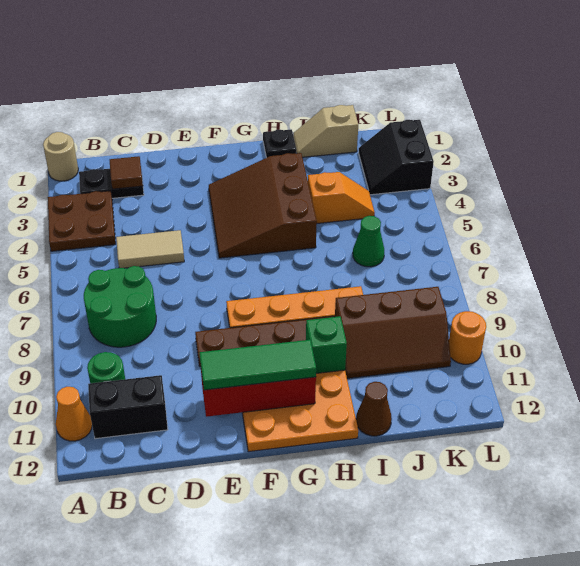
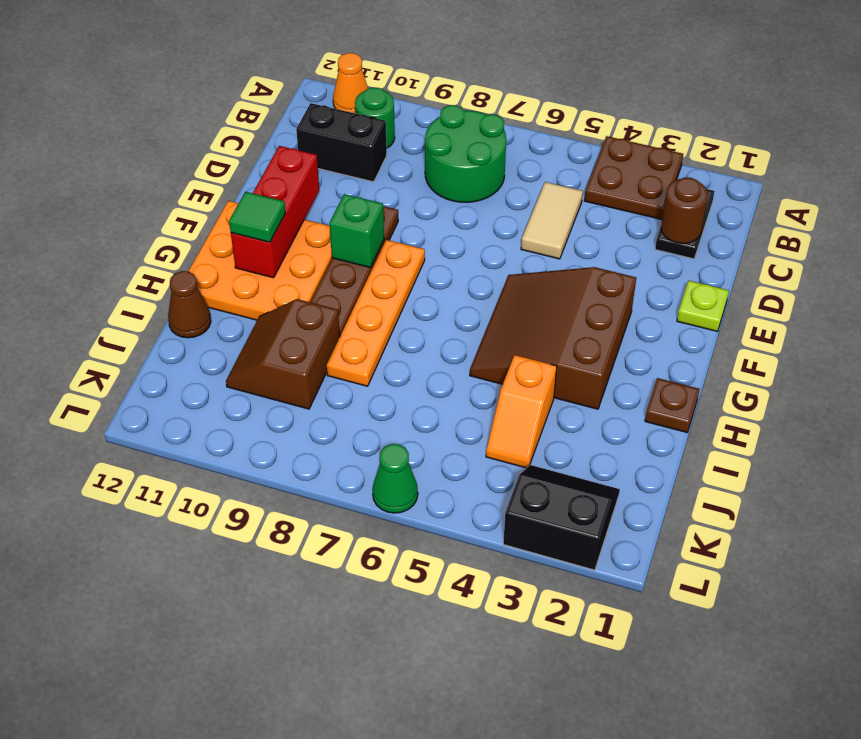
tan round brick A1 level 1 -> none
black brick B11:C11 level 1 -> black brick C10:C11 level 1
brown tile C2 level 2 -> brown round brick C2 level 2
none -> lime plate E1 level 1
green tile E11:G11 level 3 -> green tile G11 level 3
brown slope F3:H5 level 1 top H -> brown slope F3:H5 level 1 top 3
black plate H1 level 1 -> brown plate H1 level 1
green brick H10 level 2 -> green brick F9 level 2
tan slope I1:J1 level 1 top J -> none
brown slope I9:K10 level 1 top 9 -> brown slope I9:J10 level 1 top 9
green cone J6 level 1 -> green cone L6 level 1
orange round brick L10 level 1 -> none

